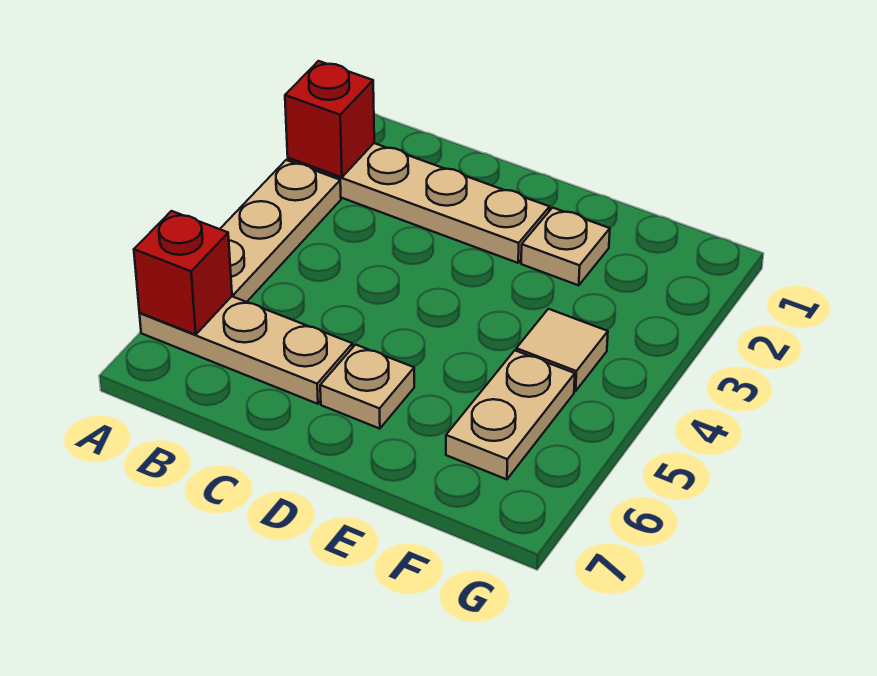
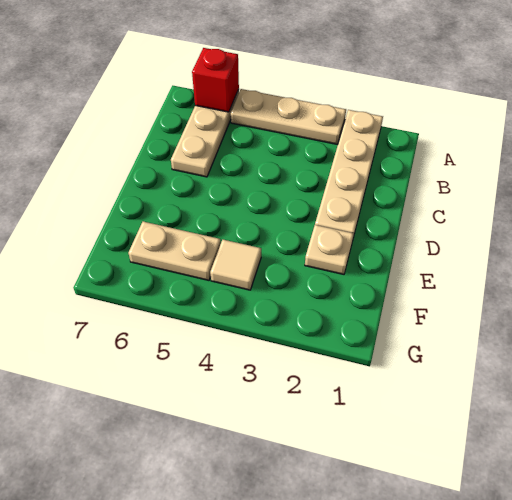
red brick A2 level 2 -> none
tan plate D6 level 1 -> none

